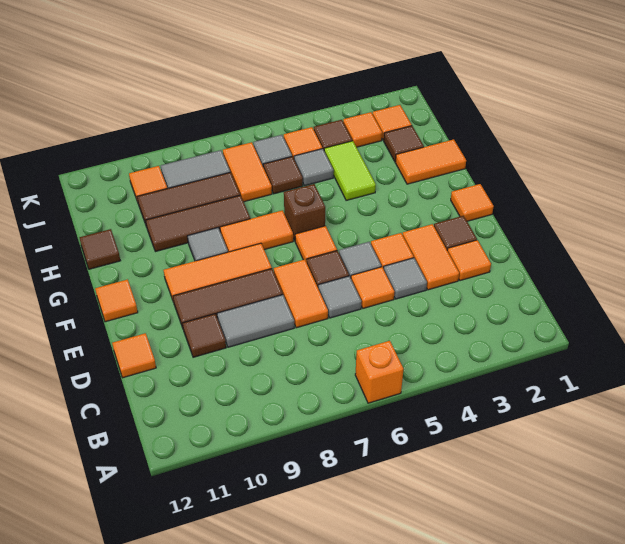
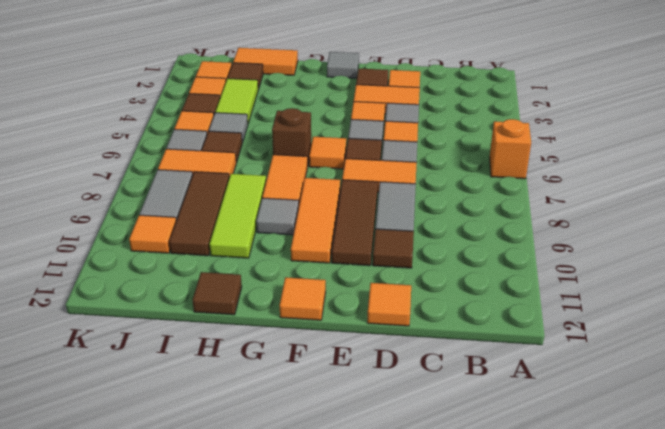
orange tile F1 level 1 -> grey tile F1 level 1
orange tile H1:H2 level 1 -> orange tile H1:I1 level 1
lime tile H4:I4 level 1 -> lime tile I3:I4 level 1
brown tile H8:H10 level 1 -> lime tile H8:H10 level 1

